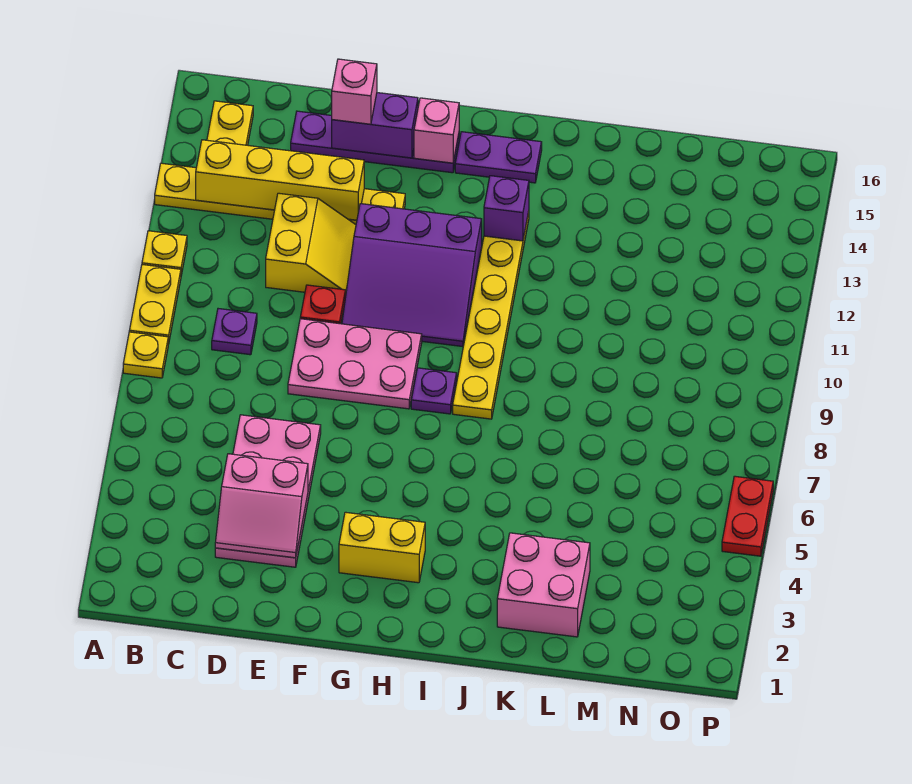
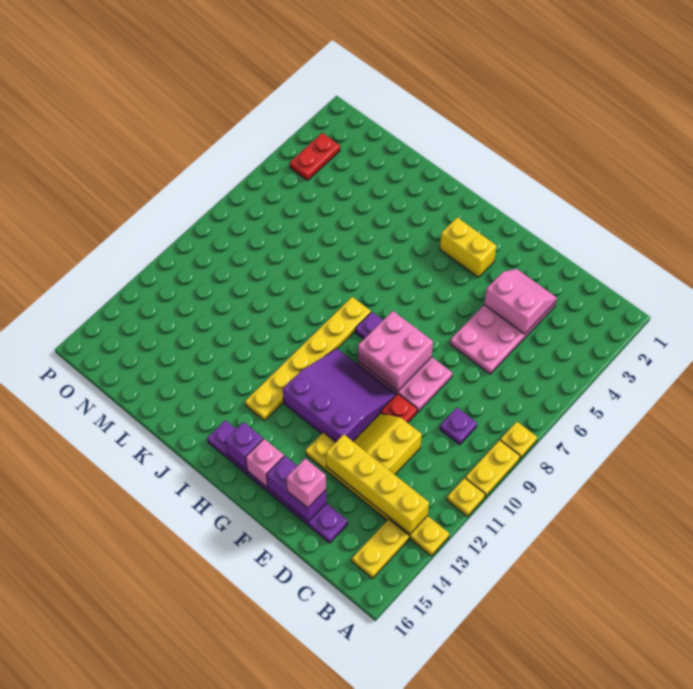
purple brick I13 level 2 -> purple brick H15 level 2
pink brick K2:L3 level 1 -> pink brick F8:G9 level 2
red plate P5:P6 level 1 -> red plate O3:O4 level 1

